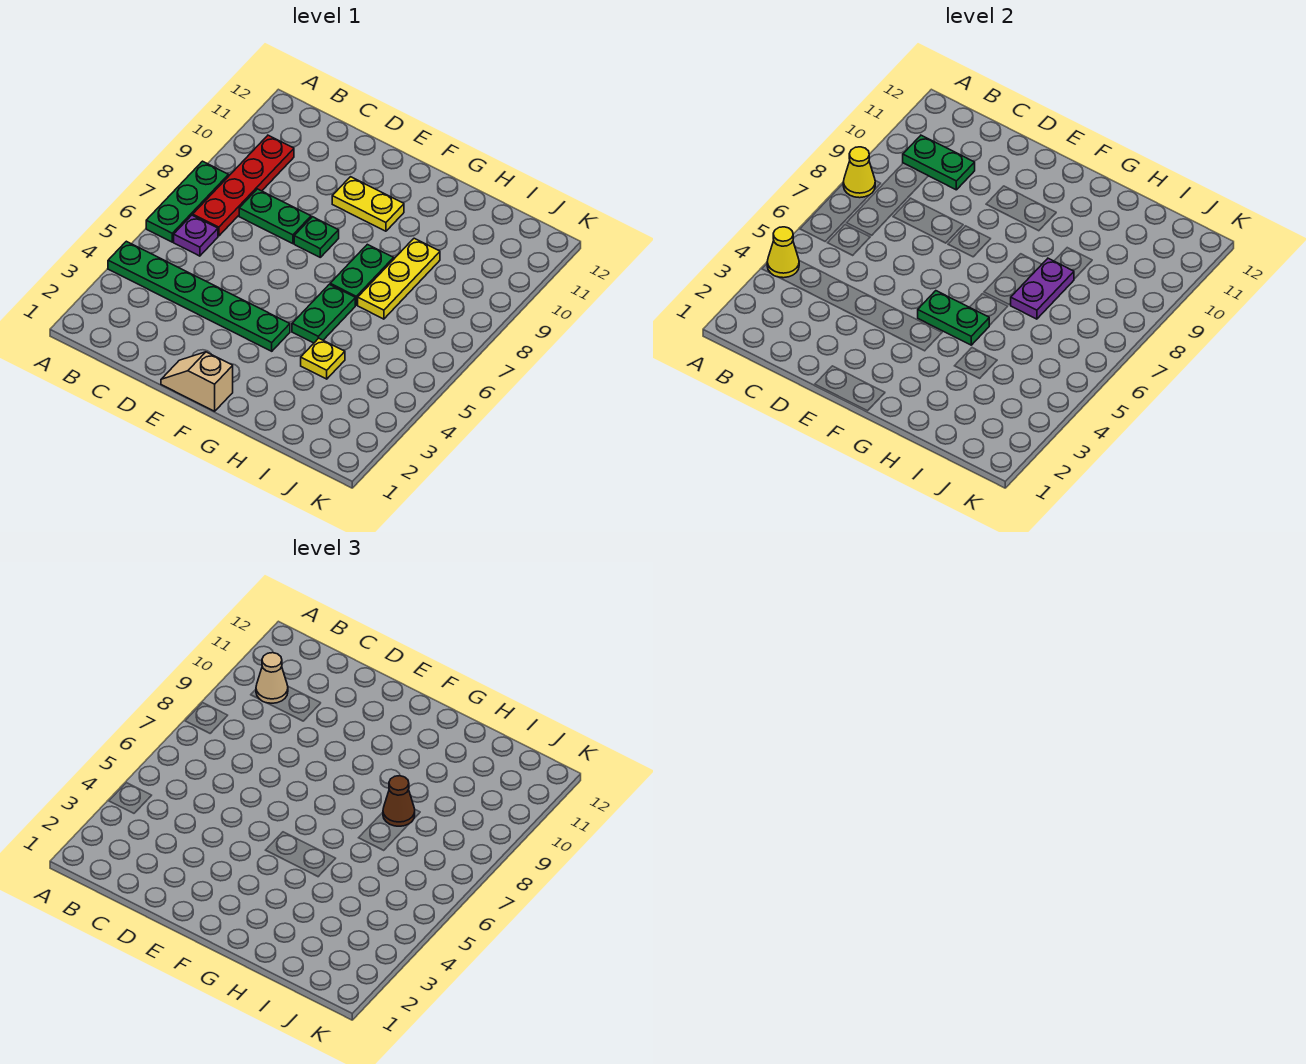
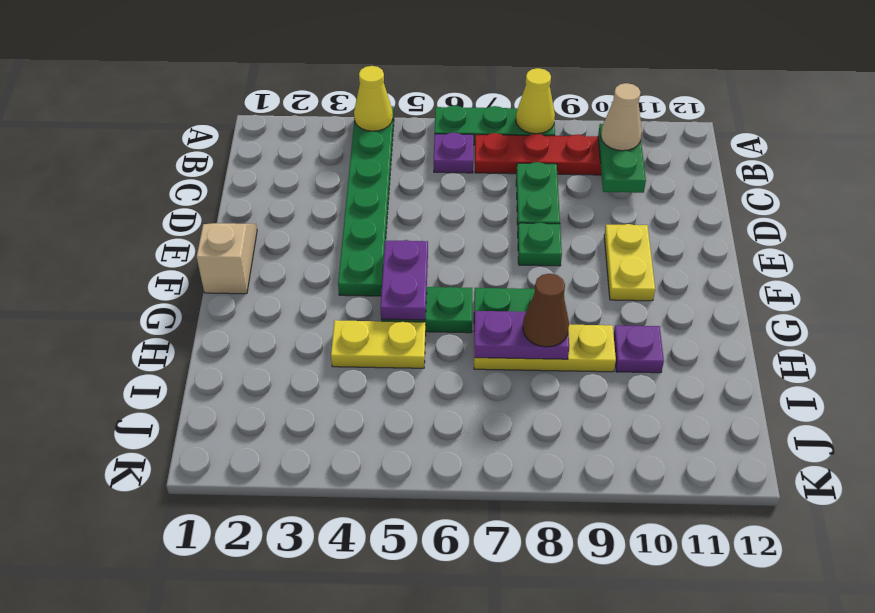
green plate F5:G5 level 2 -> purple plate F5:G5 level 2
yellow plate H4 level 1 -> yellow plate H4:H5 level 1
none -> purple plate H10 level 1

